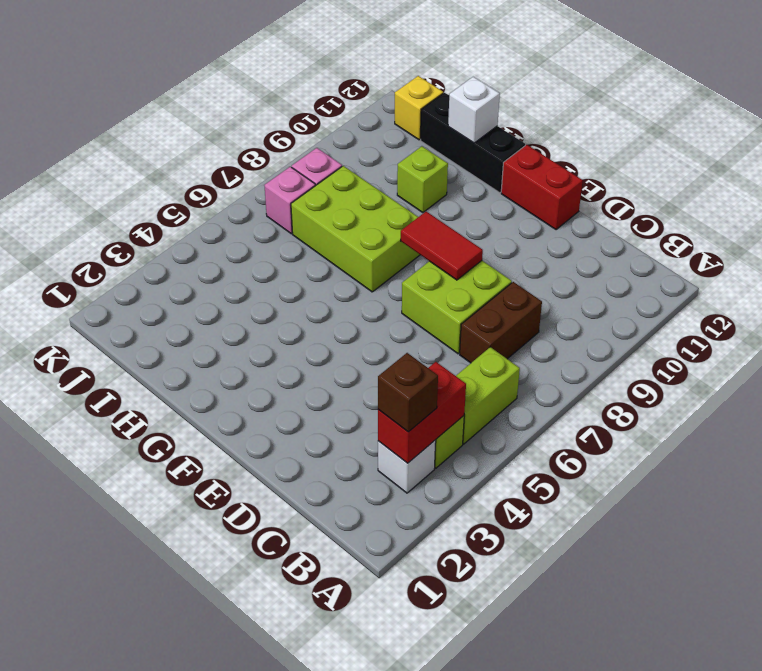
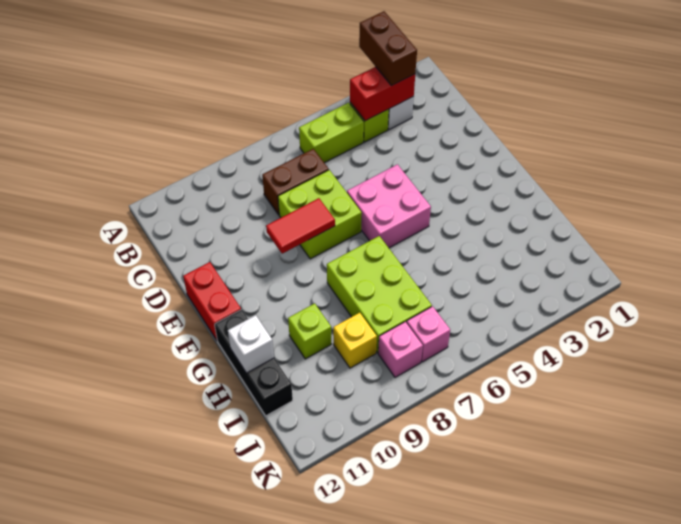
brown brick B3 level 3 -> brown brick A3:B3 level 3
none -> pink brick E5:F6 level 1
red tile E8:F8 level 2 -> red tile E8:E9 level 2
yellow brick J12 level 1 -> yellow brick I9 level 1

